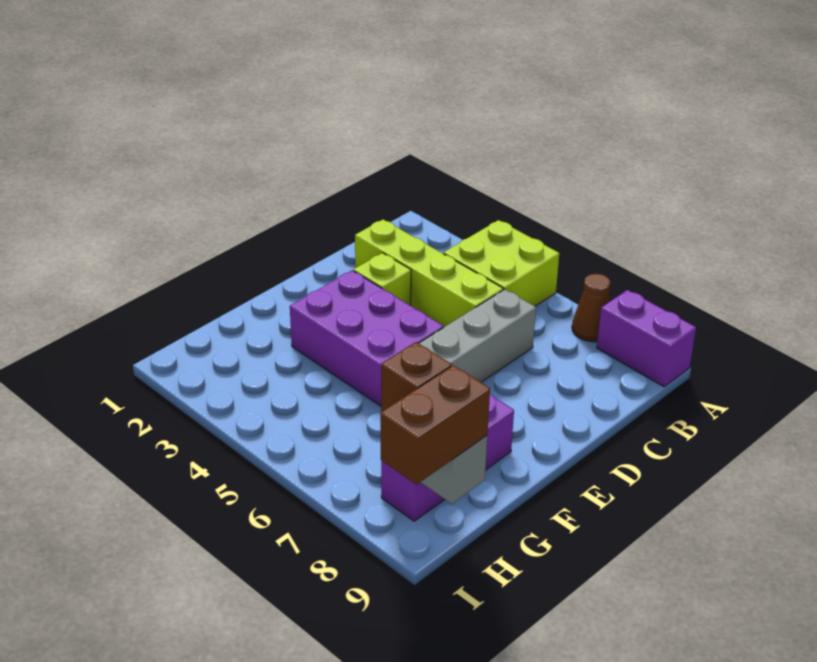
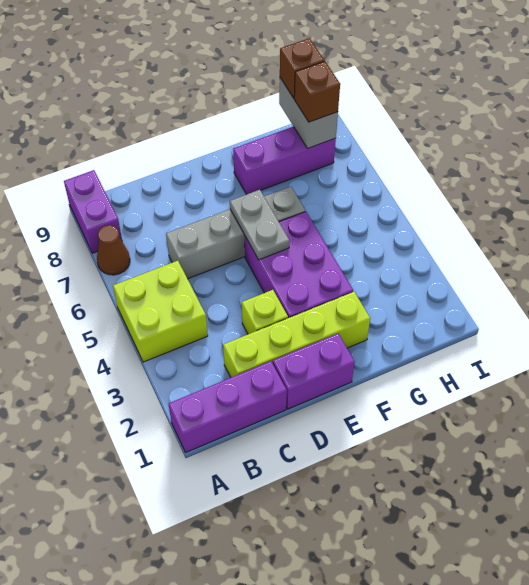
none -> purple brick A1:C1 level 1
lime brick C2:C5 level 1 -> lime brick C2:F2 level 1
none -> purple brick D1:E1 level 1
none -> grey plate E5:E6 level 2
brown brick H9:I9 level 3 -> brown brick H9 level 3

